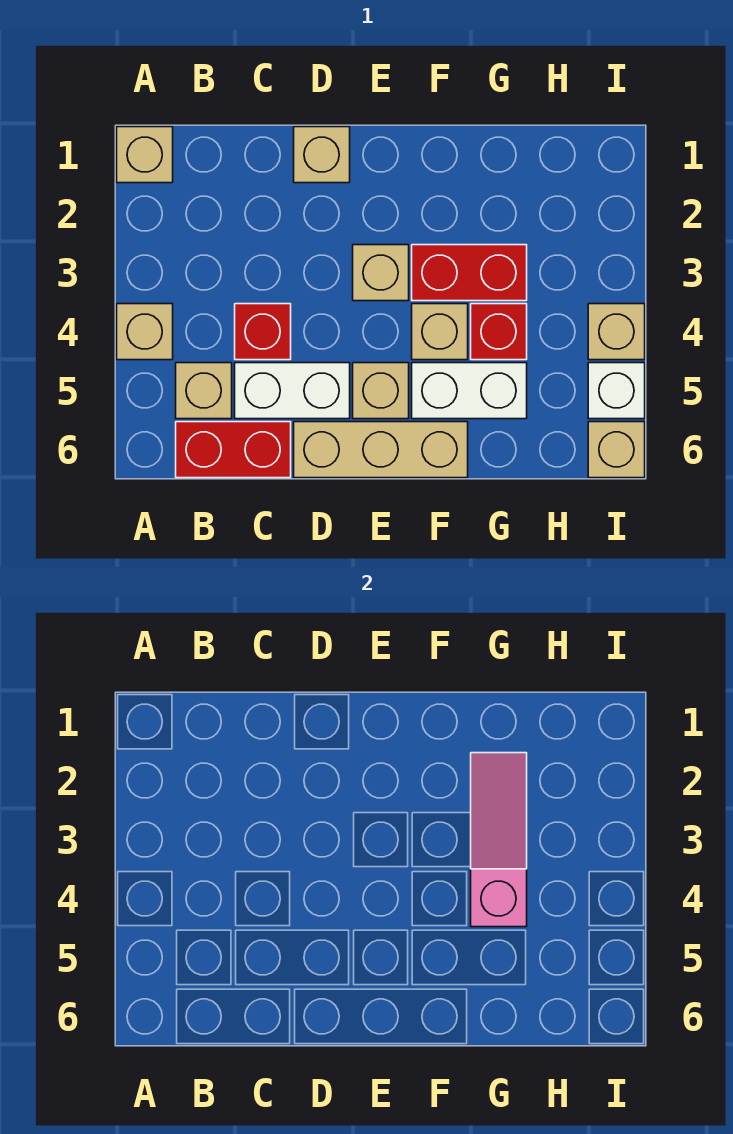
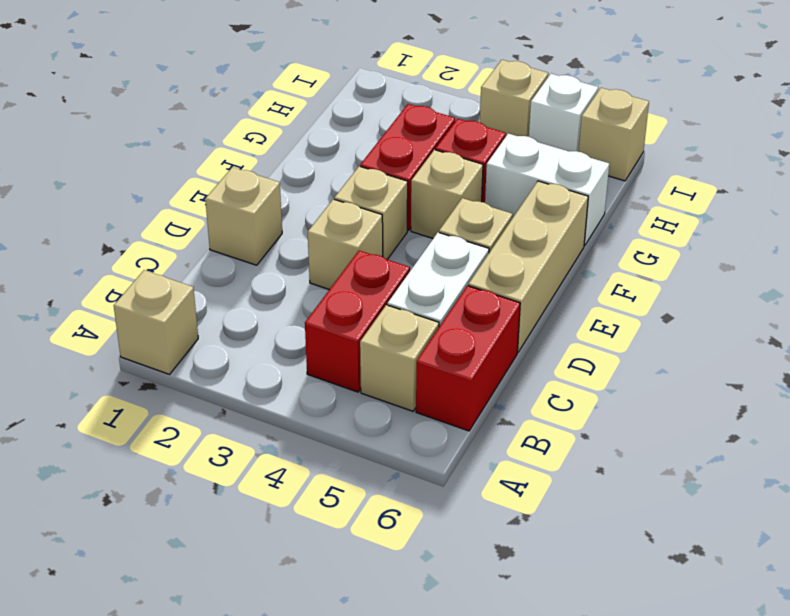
tan brick A4 level 1 -> tan brick D3 level 1
red brick C4 level 1 -> red brick B4:C4 level 1
white brick F5:G5 level 1 -> white brick G5:G6 level 1
pink slope G2:G4 level 2 top 4 -> none

